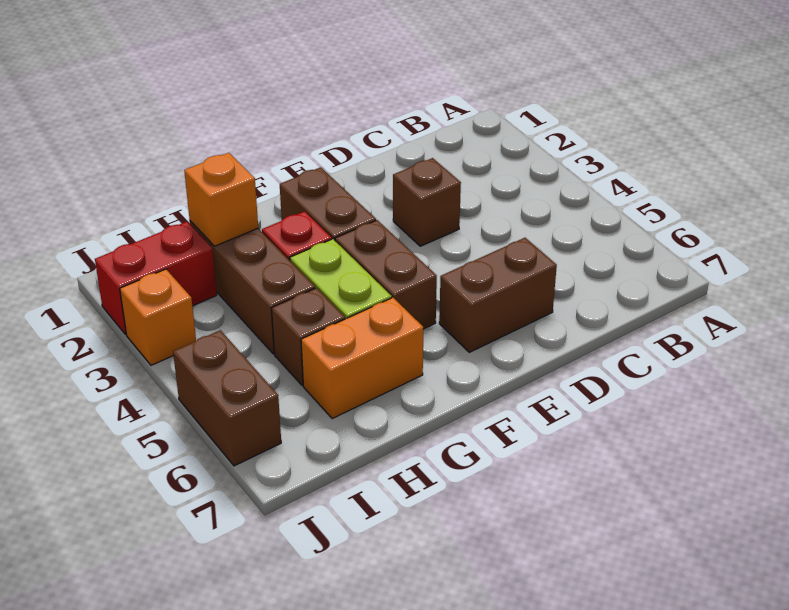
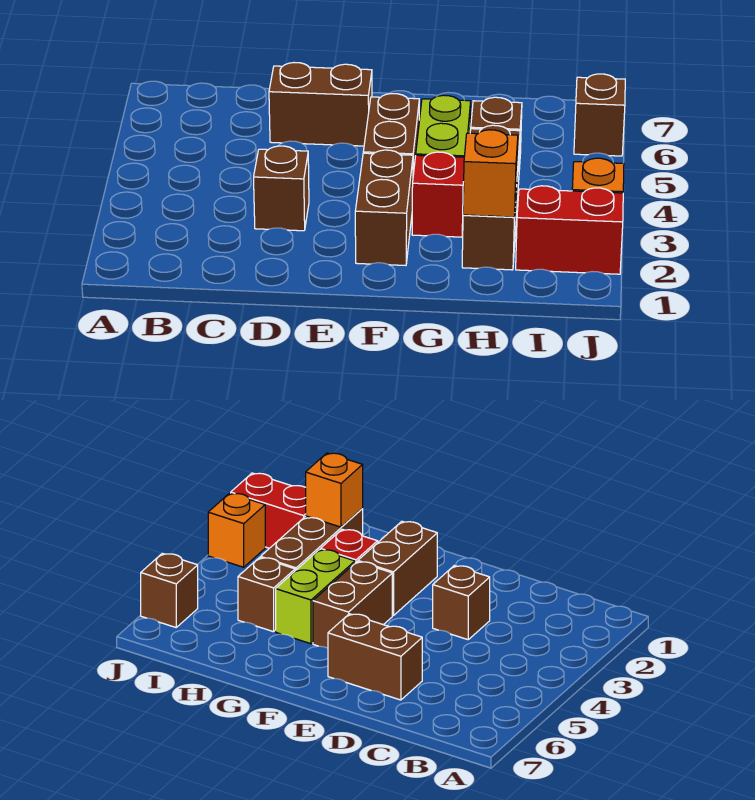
orange brick G6:H6 level 1 -> none
brown brick J5:J6 level 1 -> brown brick J6 level 1

